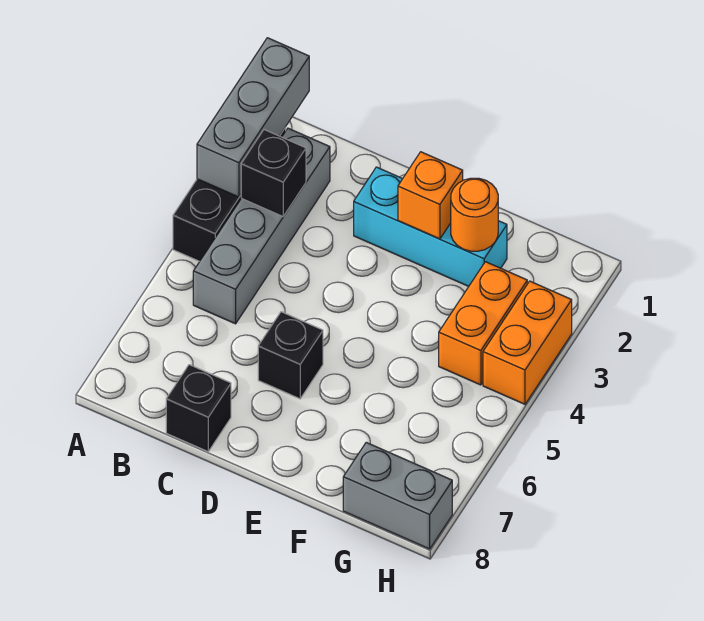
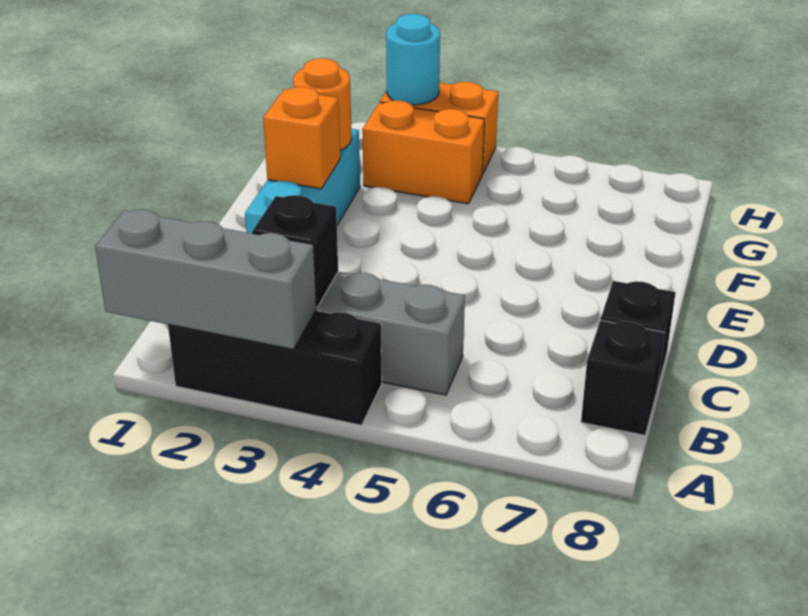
black brick D6 level 1 -> black brick B8 level 1
grey brick G8:H8 level 1 -> none
none -> cyan round brick H3 level 2

